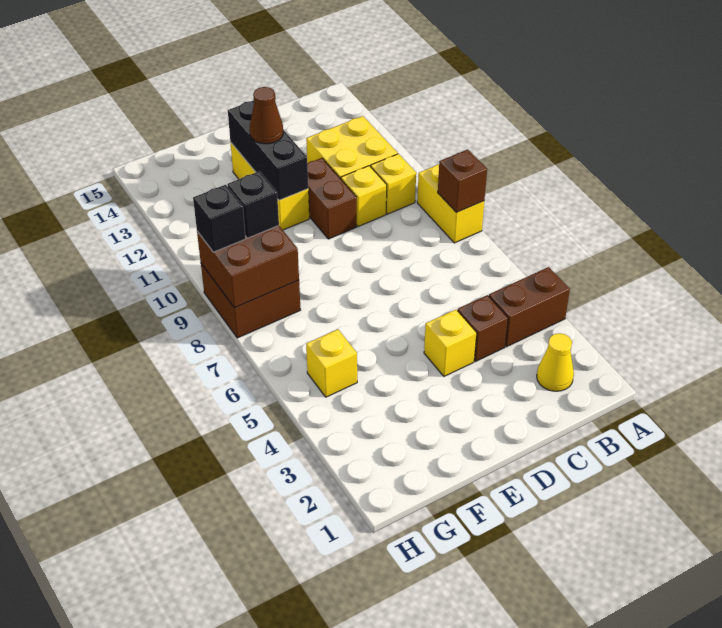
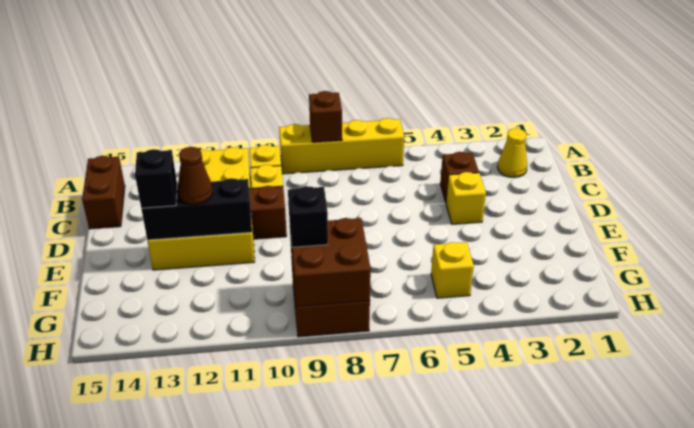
brown brick A4:B4 level 1 -> brown brick B15:C15 level 1
yellow brick A8:A9 level 1 -> yellow brick A6:A9 level 1
black brick H9 level 3 -> black brick E13 level 3

